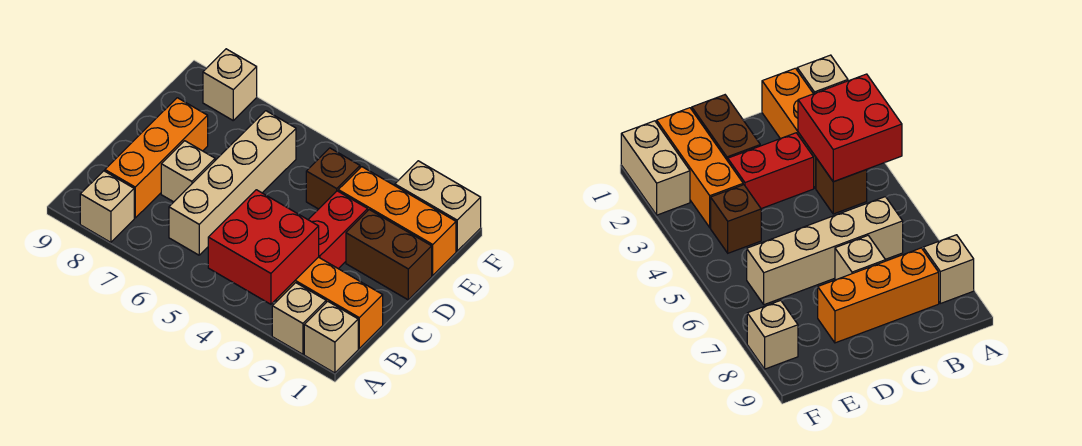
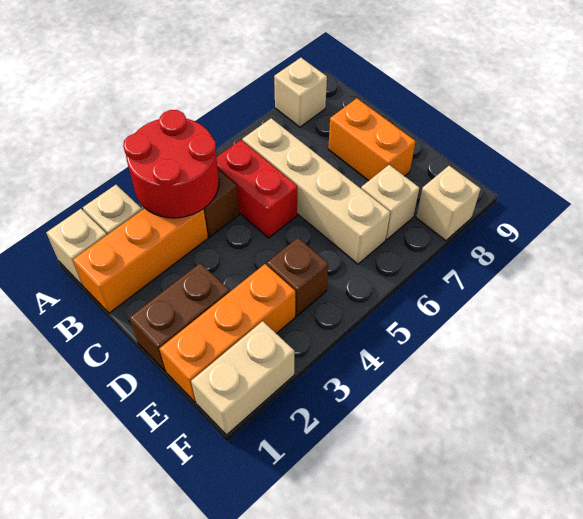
red brick A3:B4 level 2 -> red round brick A3:B4 level 2
orange brick B8:D8 level 1 -> orange brick C8:D8 level 1
red brick C3:D3 level 1 -> red brick B5:C5 level 1
tan brick C7 level 1 -> tan brick E7 level 1

